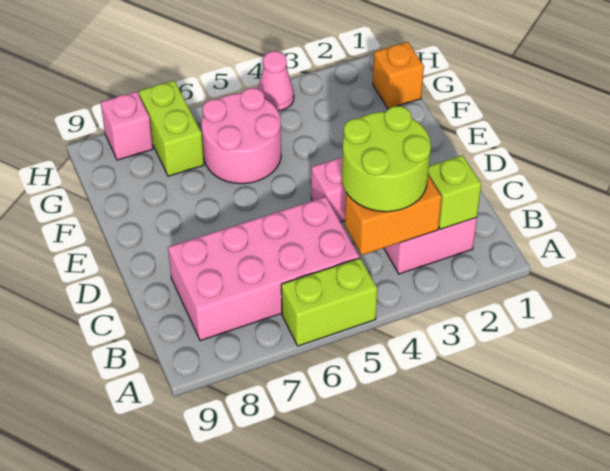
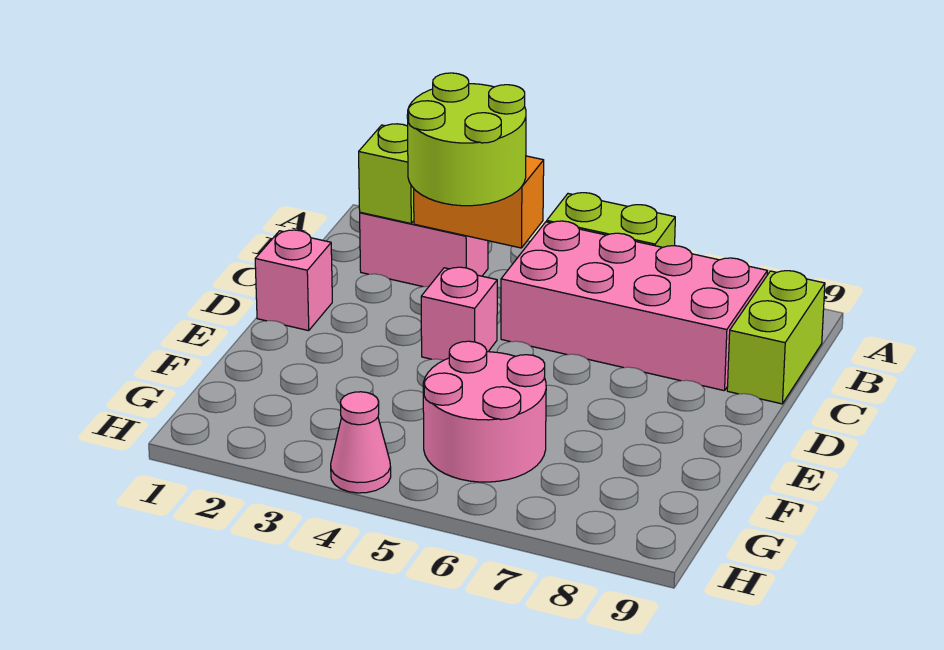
orange brick G1 level 1 -> none
lime brick G7:H7 level 1 -> lime brick B9:C9 level 1
pink brick H8 level 1 -> pink brick D1 level 1

